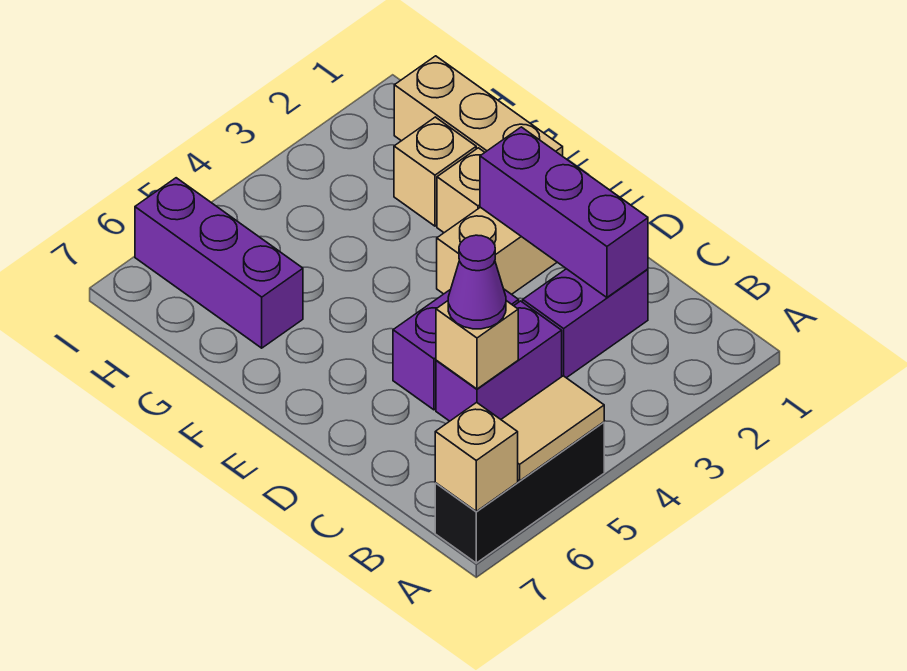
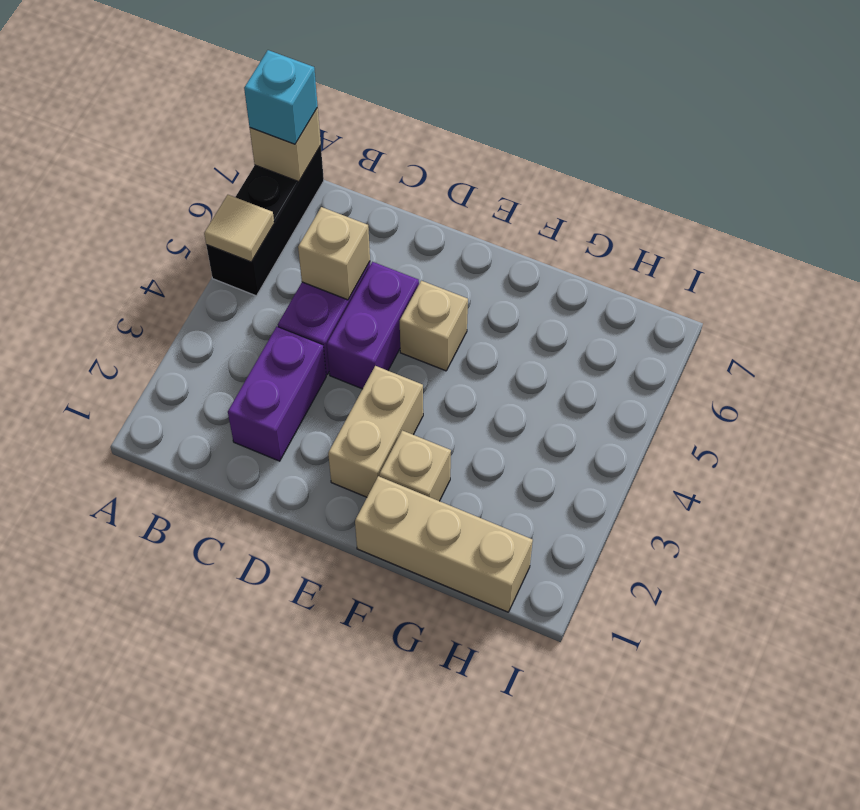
tan tile A5:A6 level 2 -> tan tile A5 level 2
none -> cyan brick A7 level 3
purple brick C2:E2 level 2 -> none
purple cone C5 level 3 -> none
tan brick G2 level 1 -> tan brick E5 level 1
purple brick G6:I6 level 1 -> none

